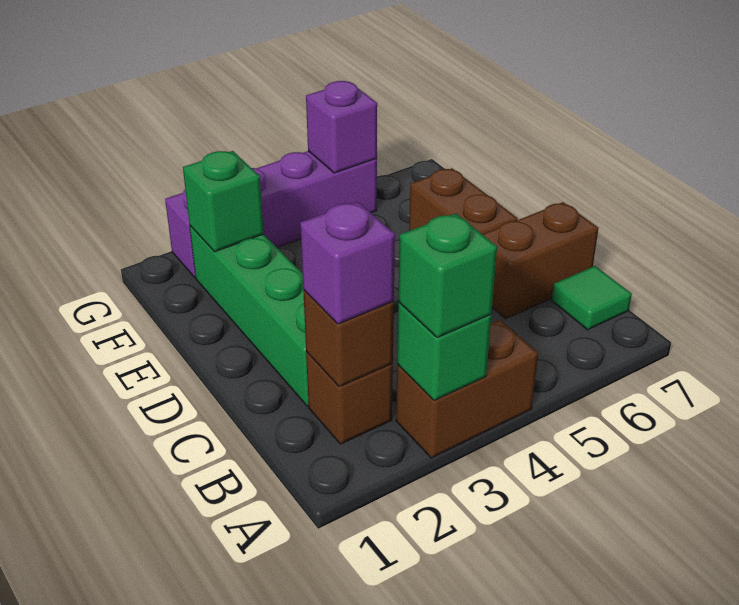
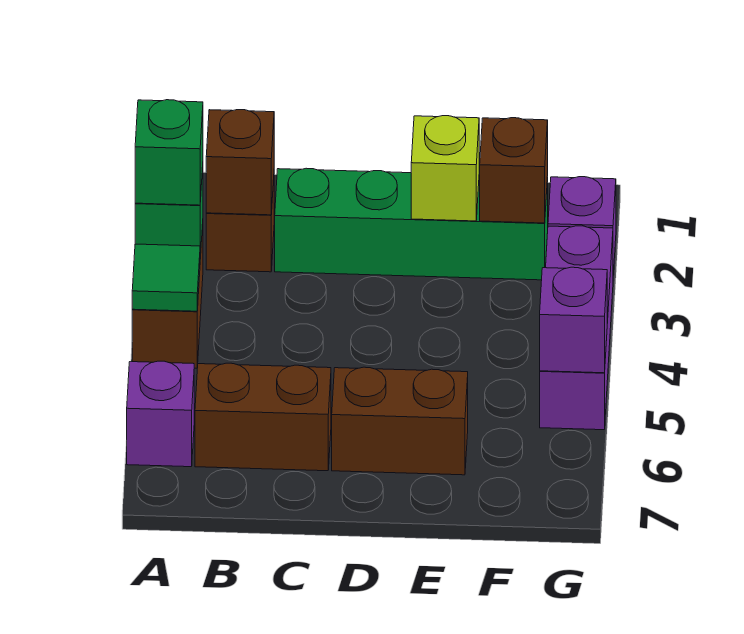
purple brick B2 level 3 -> purple brick A6 level 1
green tile B7 level 1 -> green tile A4 level 2
brown brick C6:C7 level 1 -> brown brick B6:C6 level 1
none -> lime brick E2 level 2
green brick F2 level 2 -> brown brick F2 level 2

